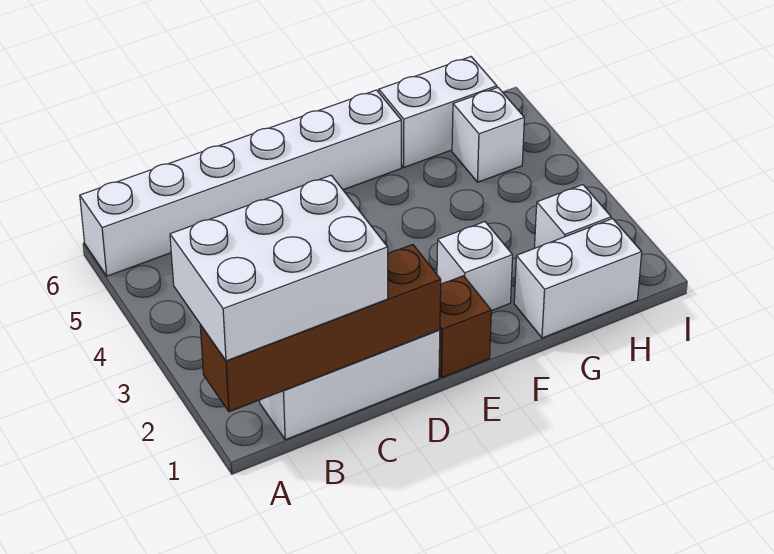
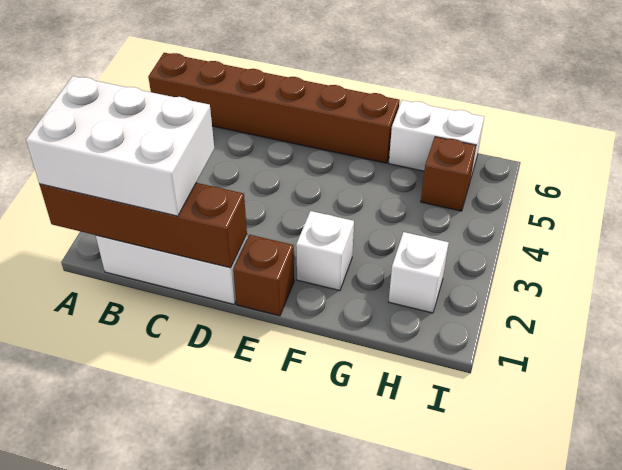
white brick A6:F6 level 1 -> brown brick A6:F6 level 1
white brick G1:H1 level 1 -> none
white brick H5 level 1 -> brown brick H5 level 1

